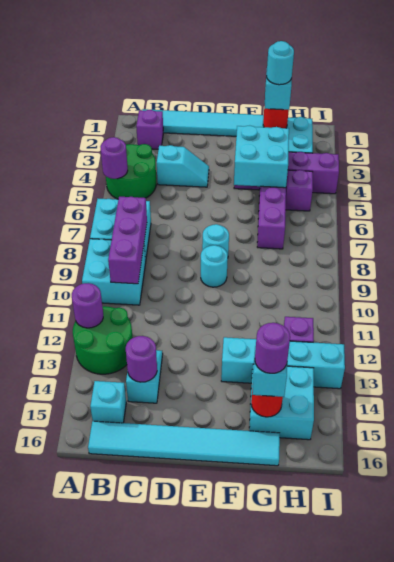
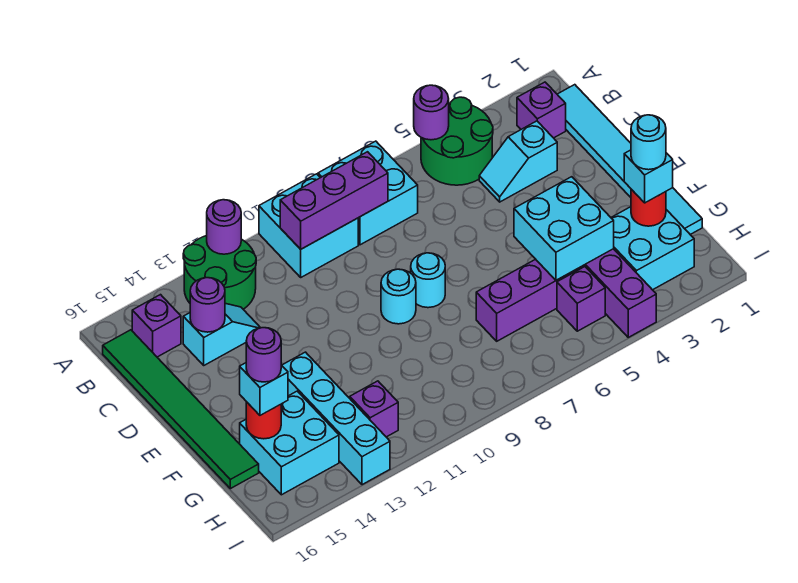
cyan brick B15 level 1 -> purple brick B15 level 1
cyan tile B16:G16 level 1 -> green tile B16:G16 level 1
cyan slope C4:D4 level 1 top C -> cyan slope C3:C4 level 1 top 3

